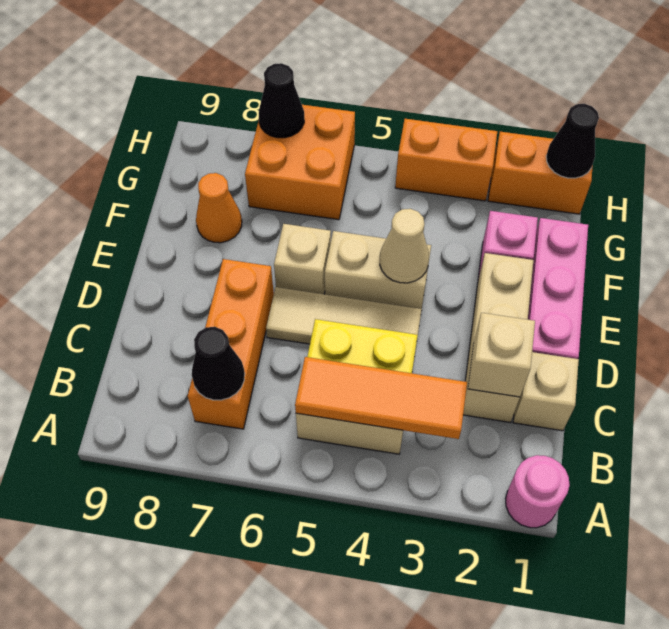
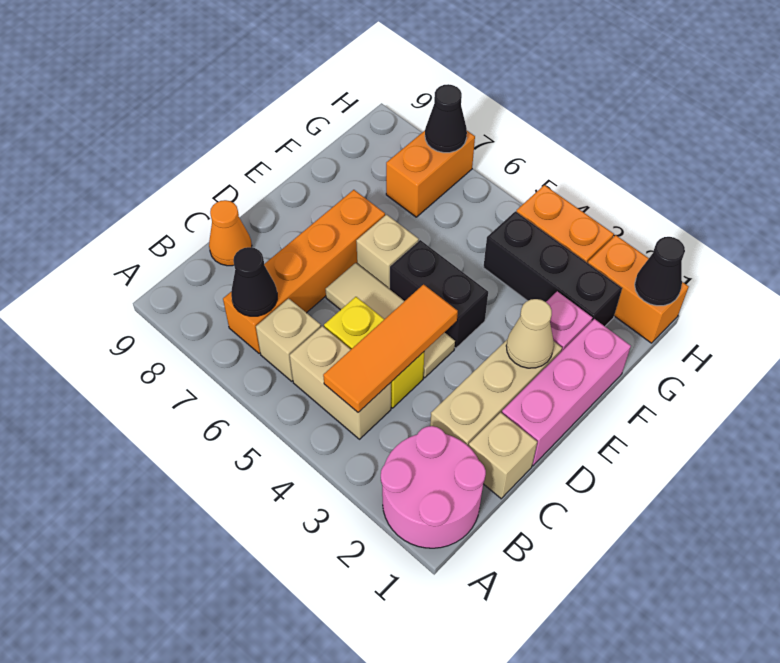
pink round brick A1 level 1 -> pink round brick A1:B2 level 1
orange tile B3:B5 level 2 -> orange tile B4:D4 level 2
orange brick B7:D7 level 1 -> orange brick B7:E7 level 1
tan brick C2 level 2 -> tan brick B6 level 1
tan brick E4:E5 level 1 -> black brick E4:E5 level 1
tan cone E4 level 2 -> tan cone E2 level 2
orange cone F8 level 1 -> orange cone C9 level 1
none -> black brick G2:G4 level 1
orange brick G6:H7 level 1 -> orange brick G7:H7 level 1

